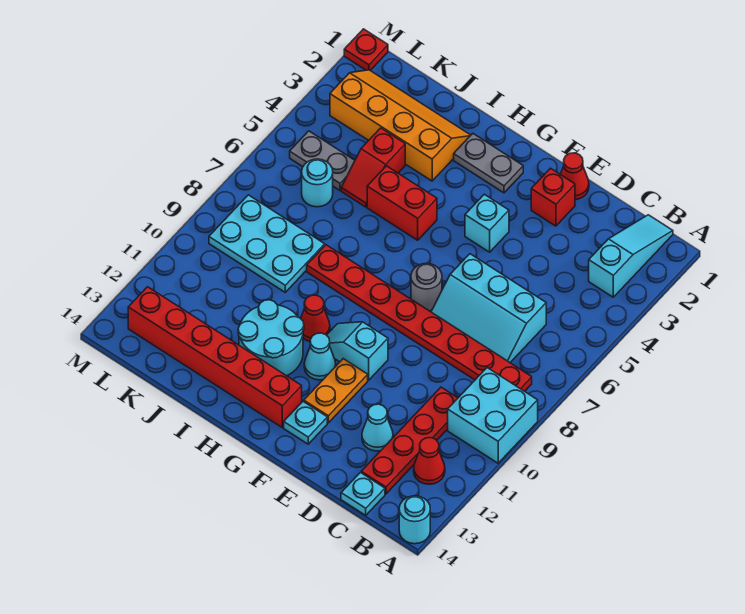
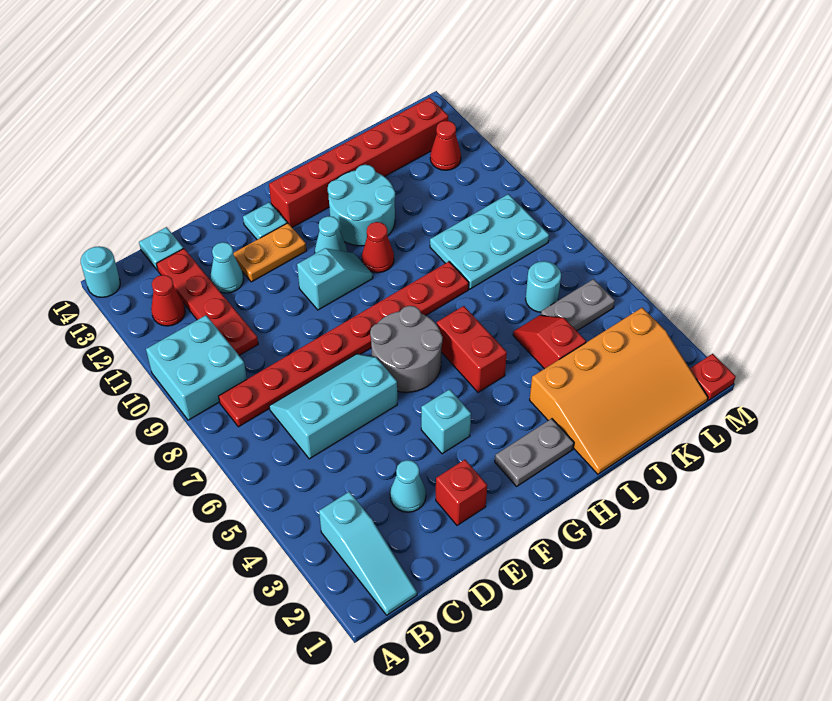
none -> cyan cone D3 level 1
red cone E1 level 1 -> red cone L12 level 1
grey round brick F7 level 1 -> grey round brick F6:G7 level 1
orange plate F11:F12 level 1 -> orange plate E12:F12 level 1
red brick H5:I5 level 1 -> red brick H5:H6 level 1
orange slope I2:L3 level 1 top 3 -> orange slope I1:L3 level 1 top 3

